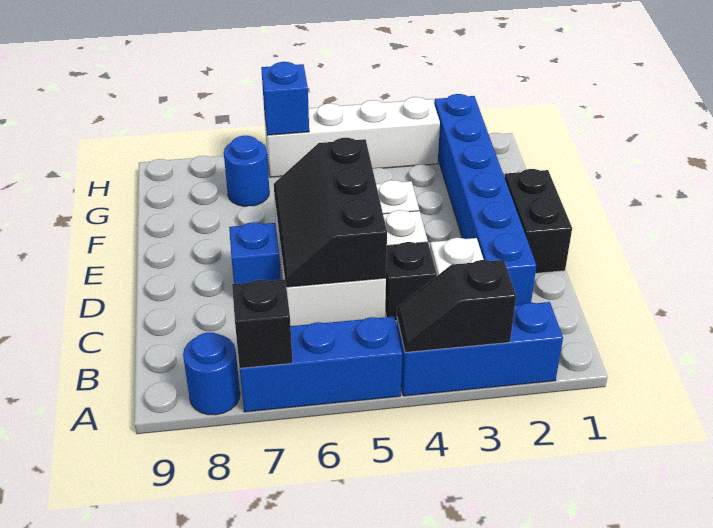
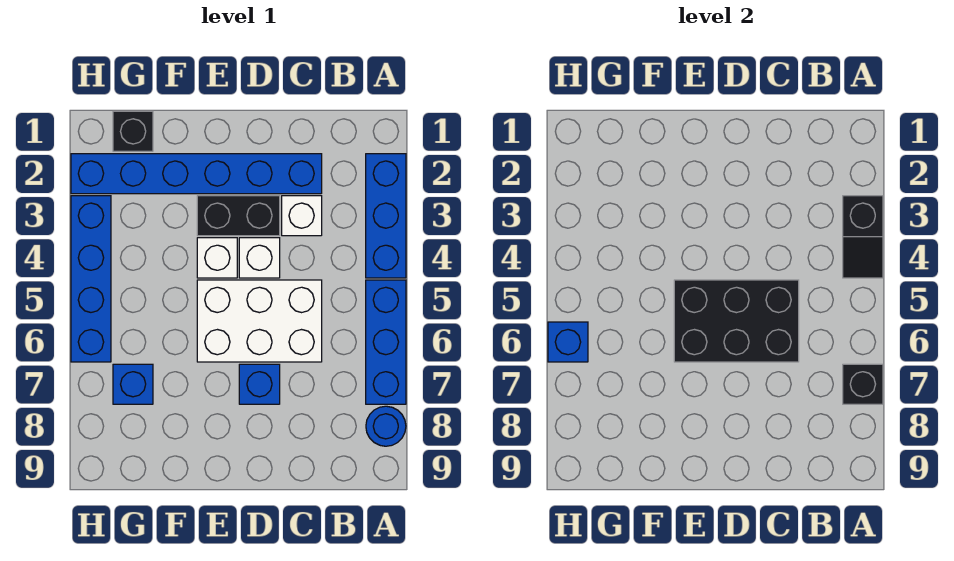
black brick C4 level 1 -> black brick G1 level 1
black slope C5:E6 level 2 top 5 -> black brick C5:E6 level 2
black brick D1:E1 level 1 -> black brick D3:E3 level 1
blue round brick G7 level 1 -> blue brick G7 level 1
white brick H3:H6 level 1 -> blue brick H3:H6 level 1

